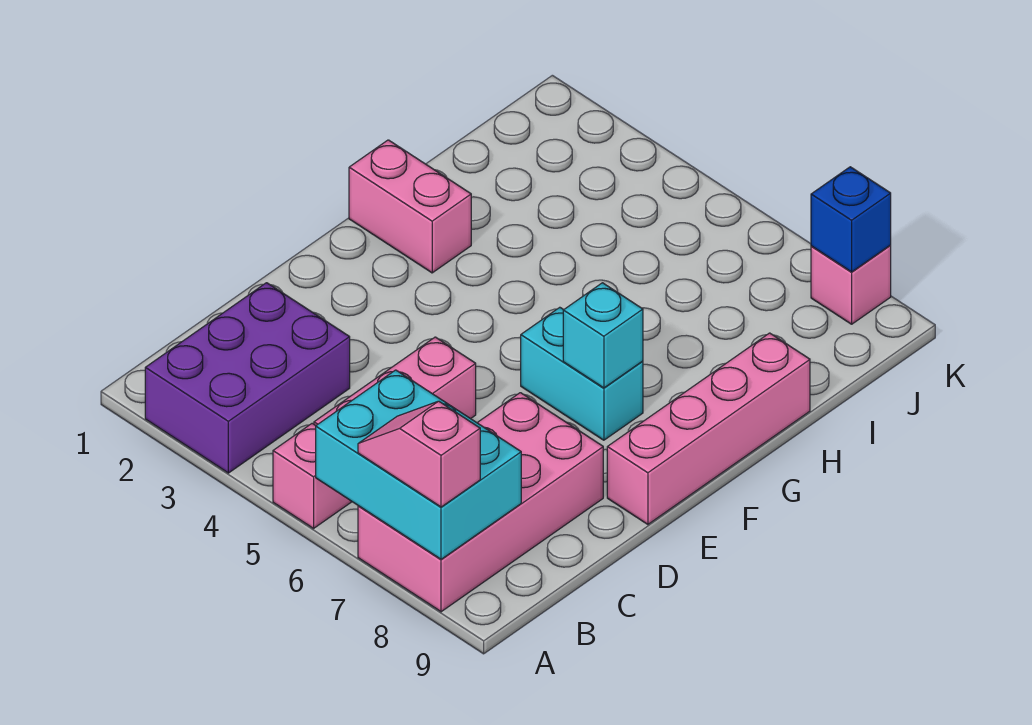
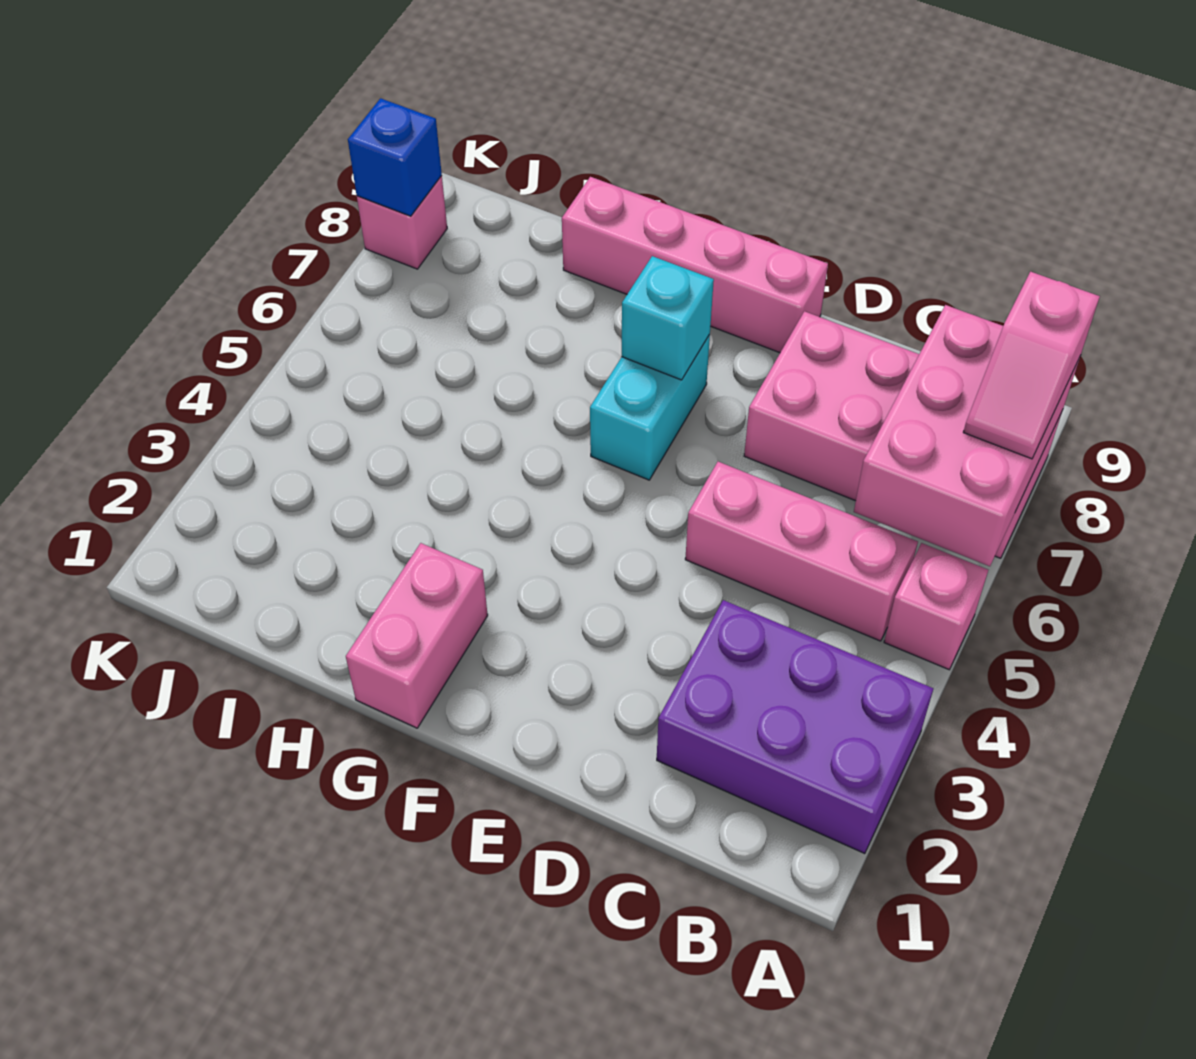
cyan brick A6:B8 level 2 -> pink brick A6:B8 level 2

